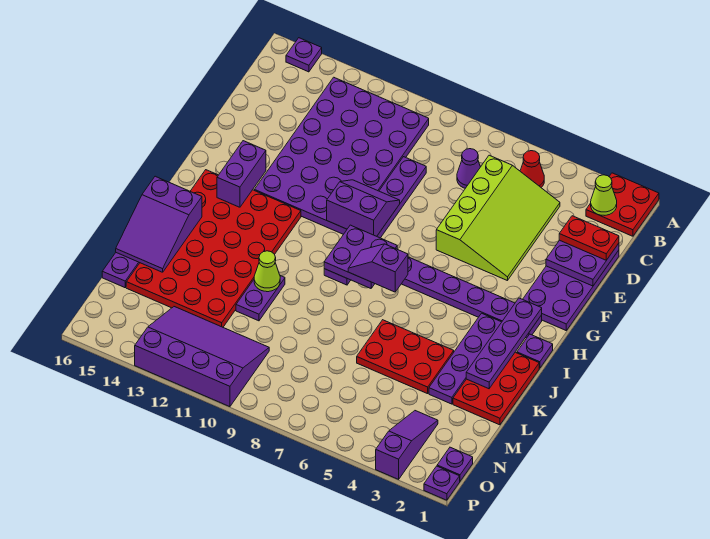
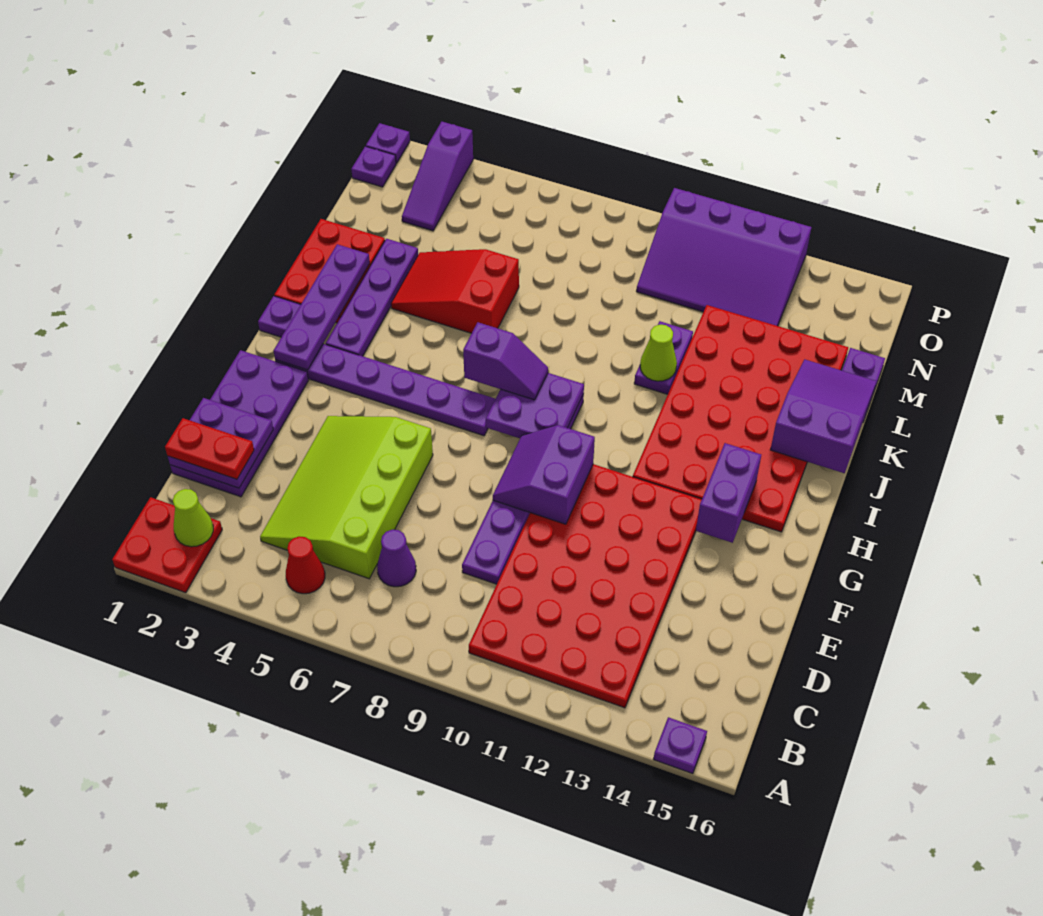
purple plate B10:G13 level 1 -> red plate B10:G13 level 1
purple slope F9:G10 level 2 top G -> purple slope F9:G10 level 2 top 10
red plate K4:L6 level 1 -> red slope K4:L6 level 1 top 6

